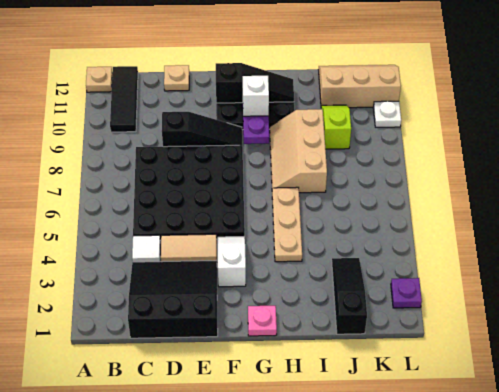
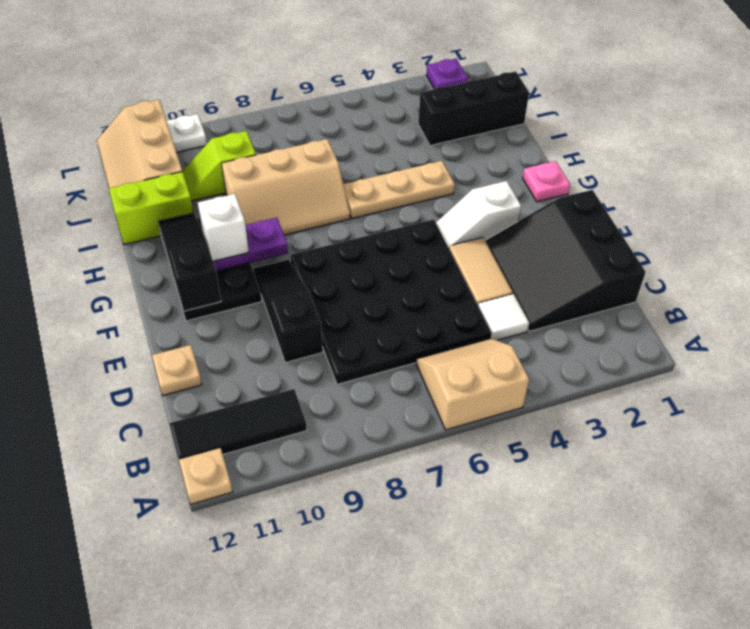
none -> tan slope A5:B6 level 1 top A
none -> lime brick I11:I12 level 1
black slope J1:J3 level 1 top 1 -> black brick J1:J3 level 1

